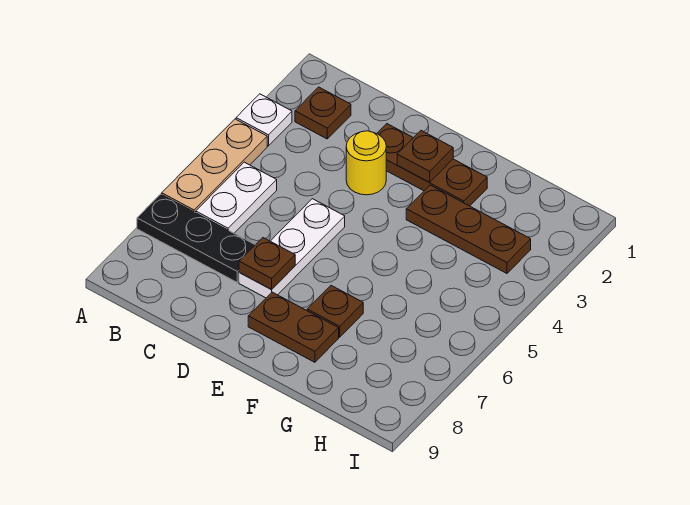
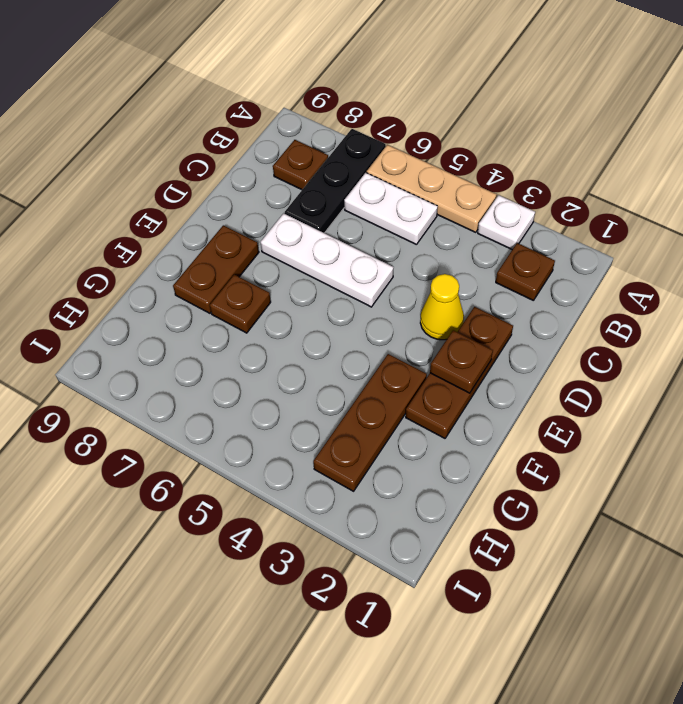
yellow round brick D3 level 1 -> yellow cone D3 level 1
brown plate D7 level 2 -> brown plate B8 level 1

